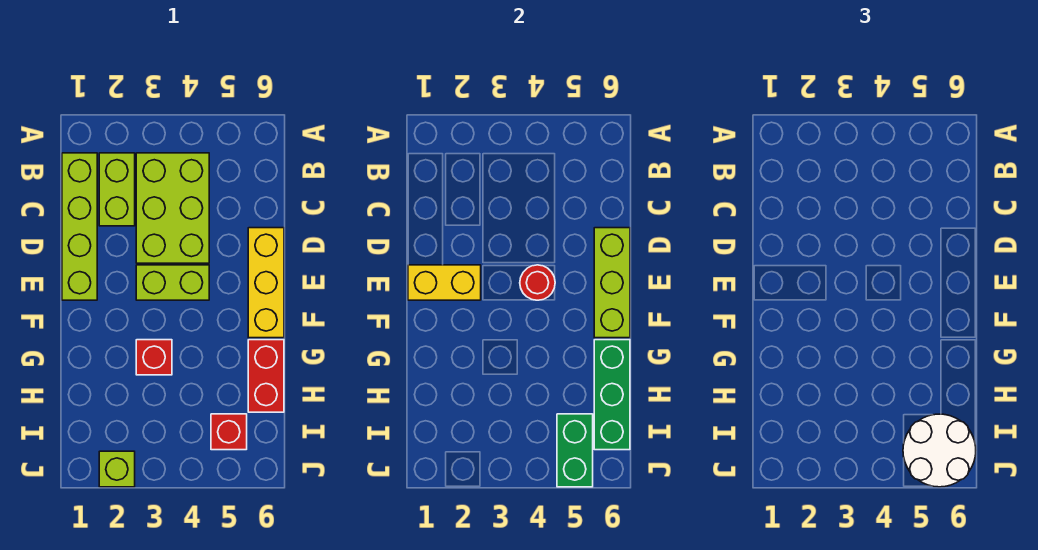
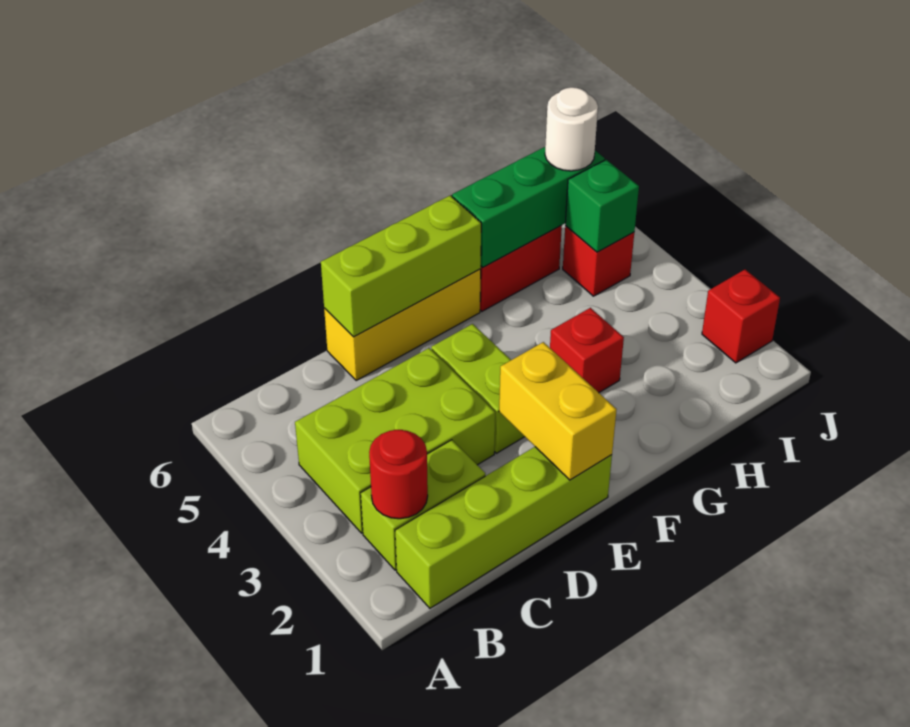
red round brick E4 level 2 -> red round brick B2 level 2
green brick I5:J5 level 2 -> green brick I5 level 2
white round brick I5:J6 level 3 -> white round brick I6 level 3
lime brick J2 level 1 -> red brick J2 level 1

